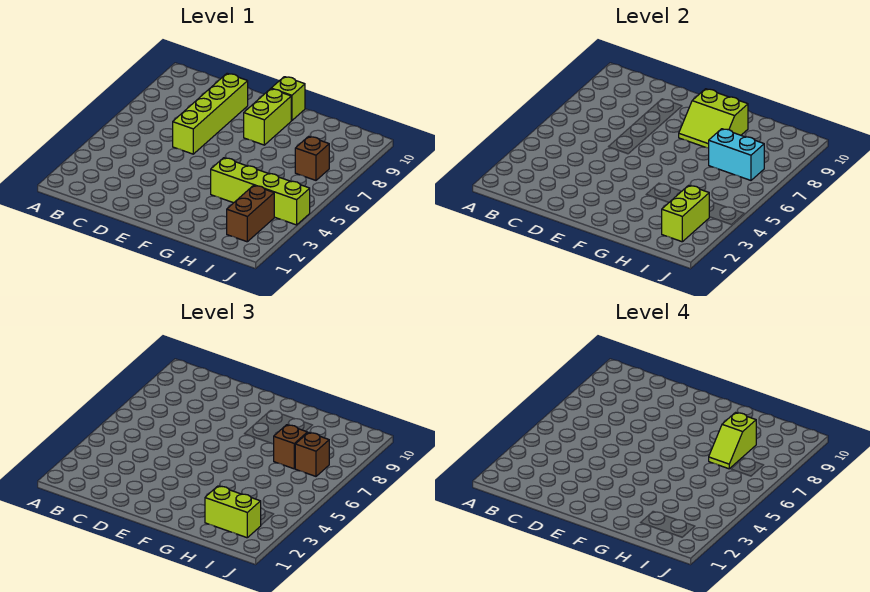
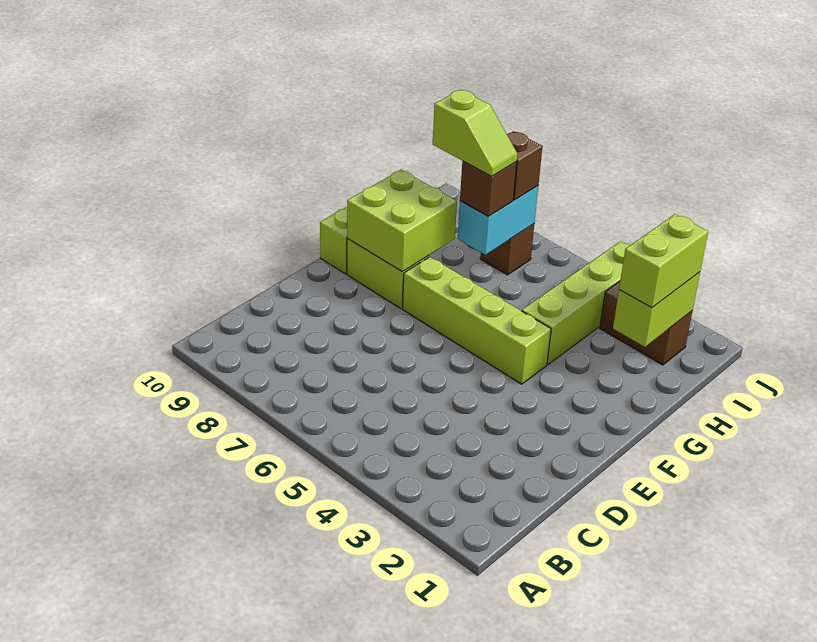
lime brick D6:D9 level 1 -> lime brick F4:F7 level 1
lime slope F8:G9 level 2 top 9 -> lime brick F8:G9 level 2
lime brick I2:I3 level 2 -> lime brick H2:I2 level 2

